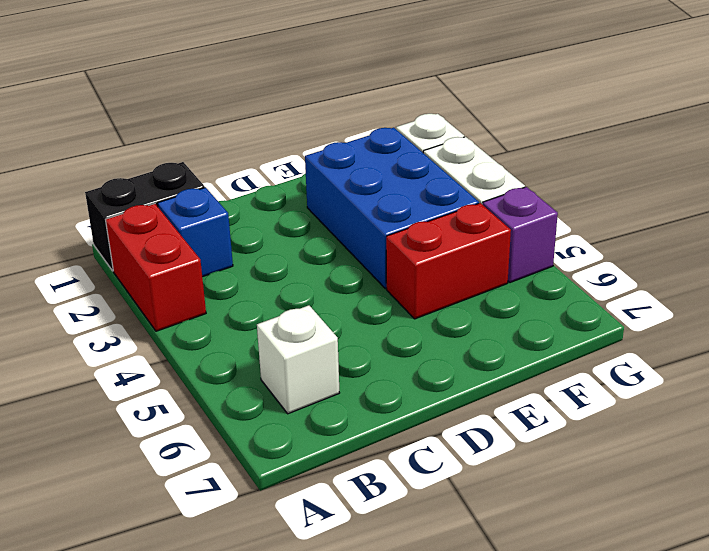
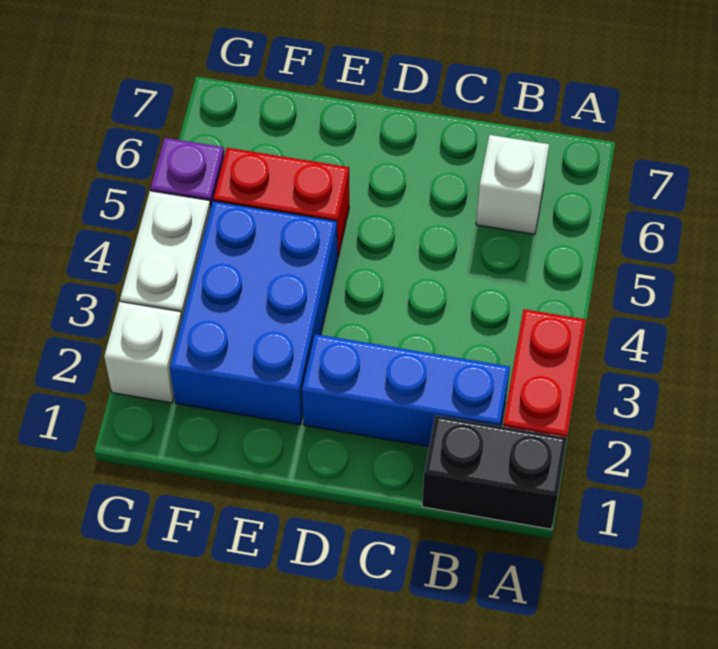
blue brick B2 level 1 -> blue brick B2:D2 level 1

